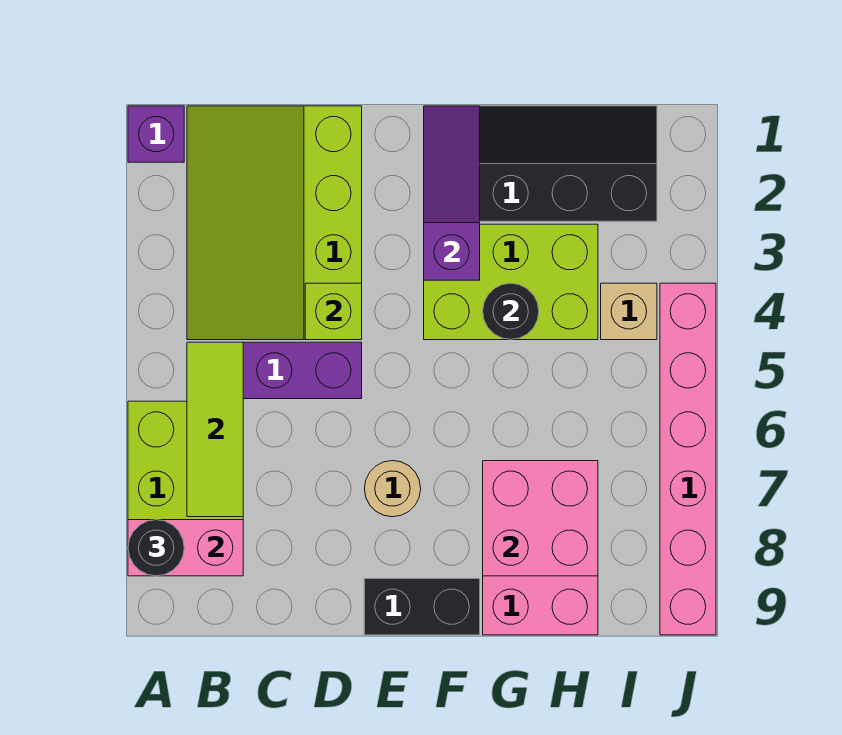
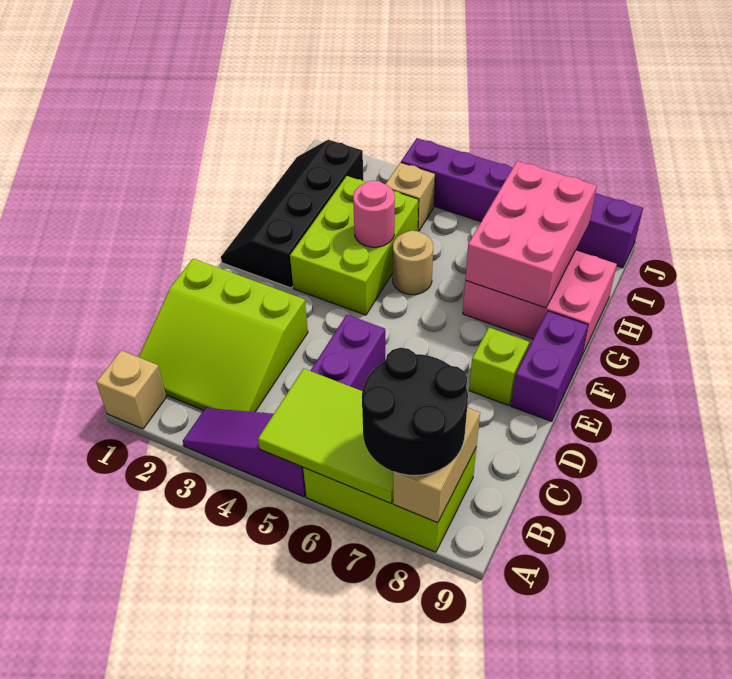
purple brick A1 level 1 -> tan brick A1 level 1
pink brick A8:B8 level 2 -> tan brick A8:B8 level 2
black round brick A8 level 3 -> black round brick A7:B8 level 3
lime slope B1:D4 level 1 top D -> lime slope B1:D3 level 1 top D
lime tile B5:B7 level 2 -> lime tile A5:B7 level 2
lime brick D4 level 2 -> lime brick E8 level 1
tan round brick E7 level 1 -> tan round brick G5 level 1
black brick E9:F9 level 1 -> purple brick E9:F9 level 1
purple slope F1:F3 level 2 top 3 -> purple slope A3:A5 level 1 top 5
black round brick G4 level 2 -> pink round brick G4 level 2
pink brick G7:H8 level 2 -> pink brick G7:I8 level 2
pink brick J4:J9 level 1 -> purple brick J4:J9 level 1

